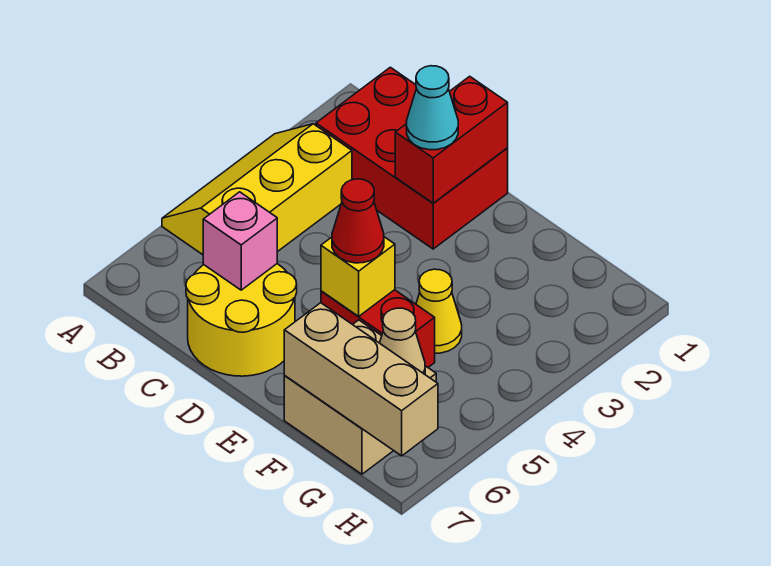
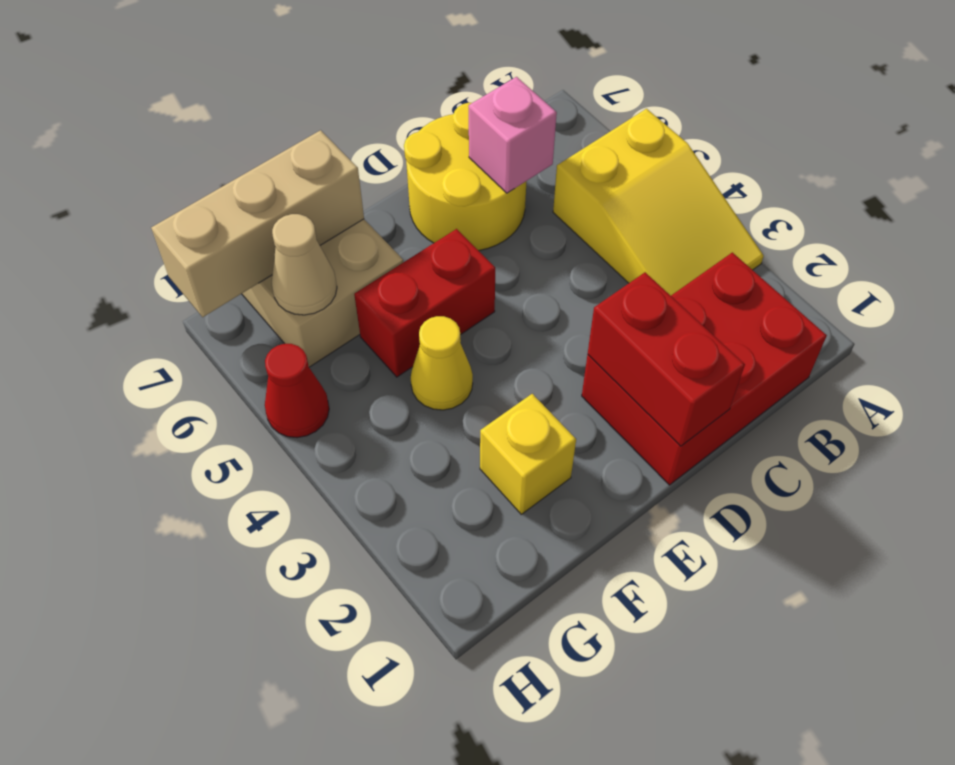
yellow slope A3:B5 level 1 top B -> yellow slope A3:B5 level 1 top 5
cyan cone D2 level 3 -> none
yellow brick E5 level 2 -> yellow brick F2 level 1
red cone E5 level 3 -> red cone H5 level 1

